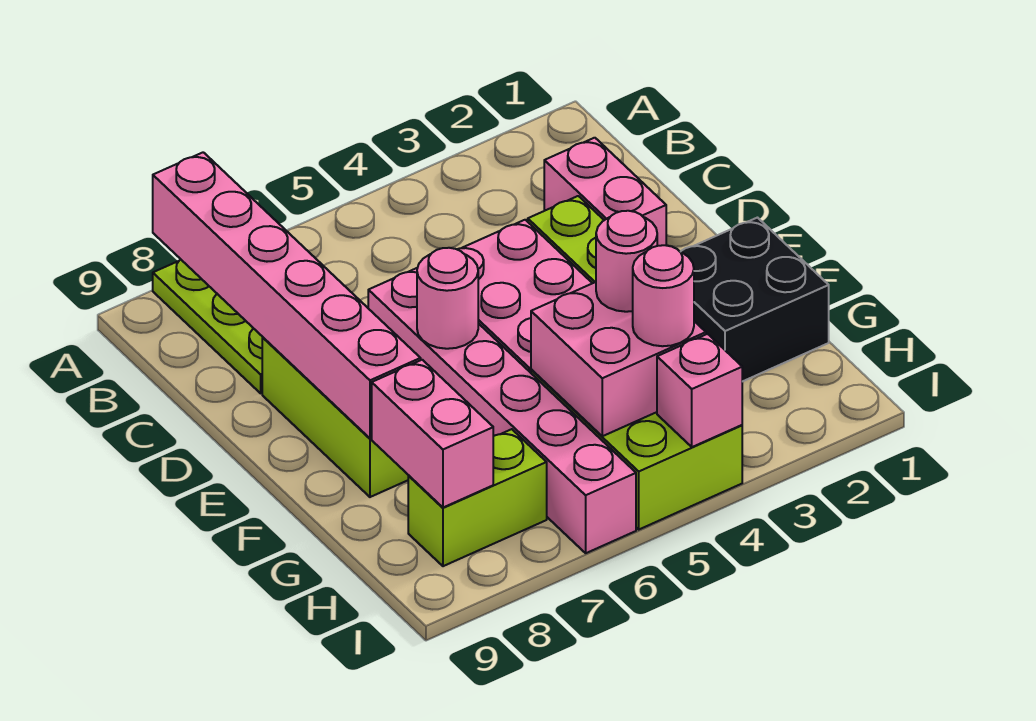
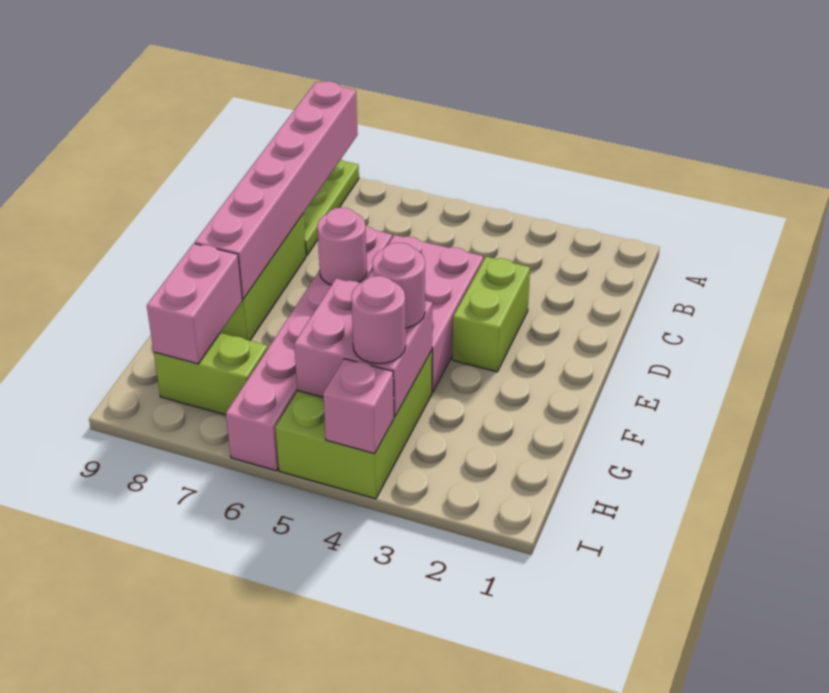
pink brick C2:D2 level 1 -> none
black brick F1:G2 level 1 -> none

